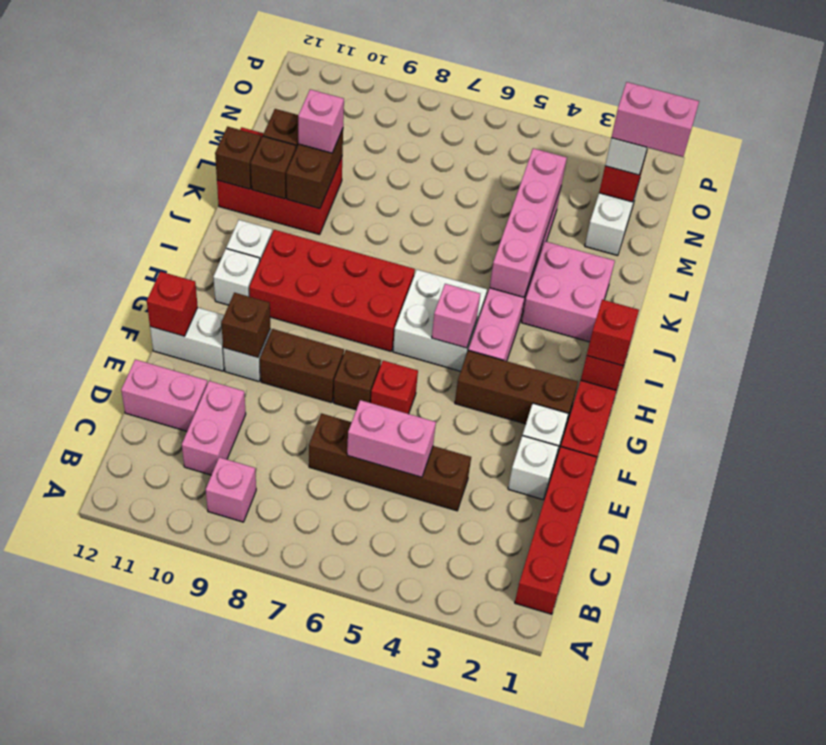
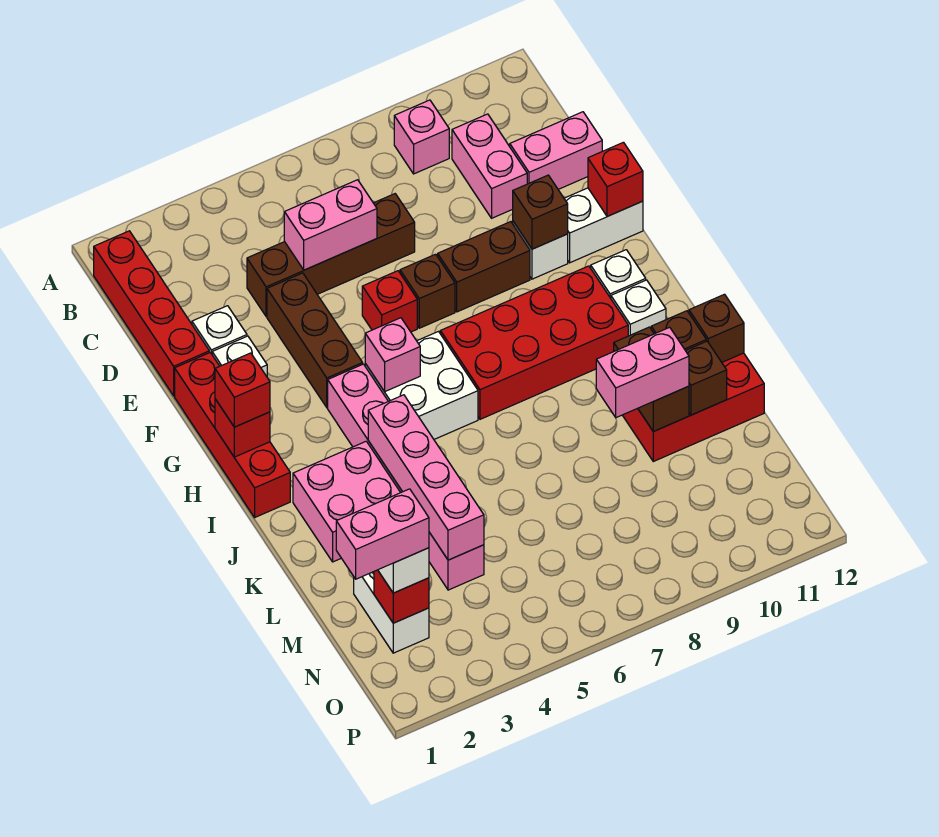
brown brick G2:G4 level 1 -> brown brick E4:G4 level 1
pink brick L10 level 3 -> pink brick L9:L10 level 3

